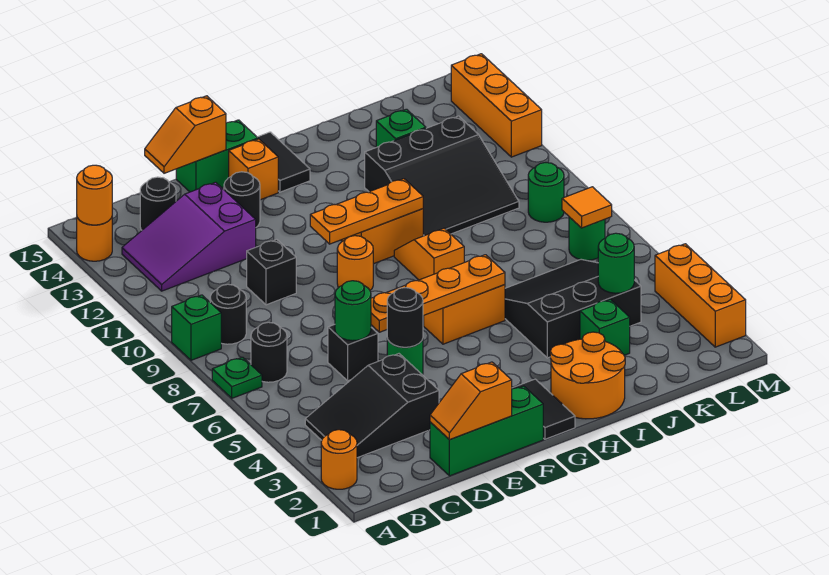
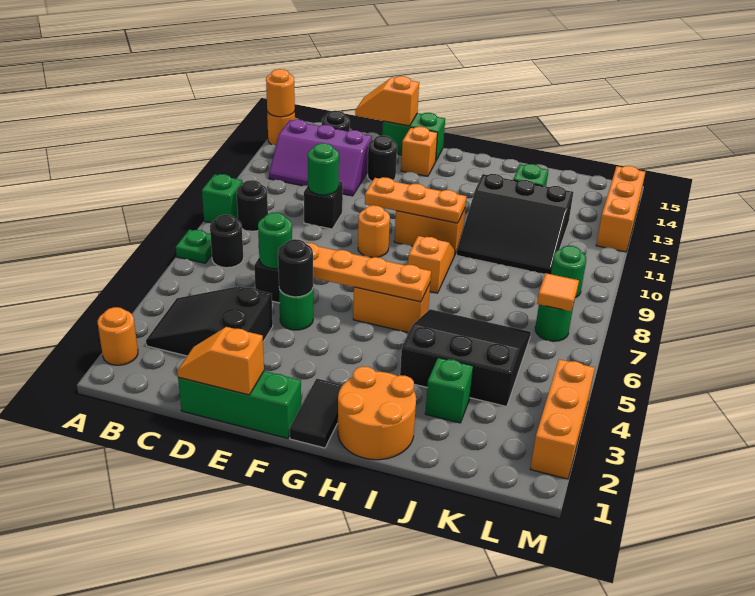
purple slope B12:D13 level 1 top D -> purple slope B12:D13 level 1 top 13
black tile G14:G15 level 1 -> none
green round brick K4 level 2 -> green round brick D10 level 2

